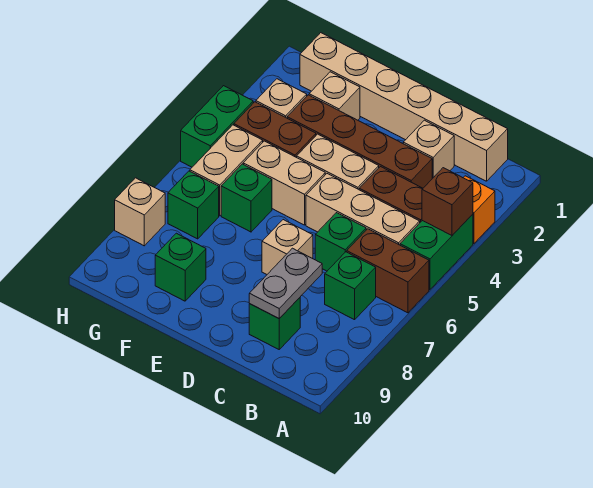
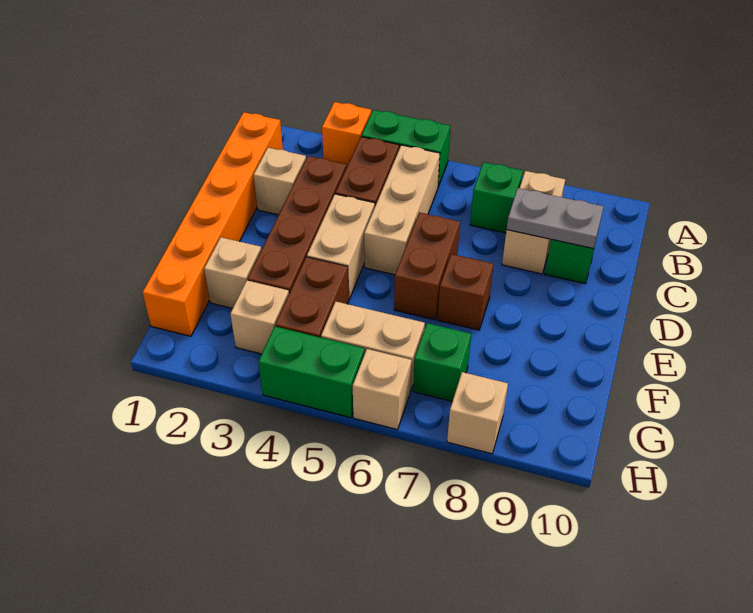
brown brick A4 level 2 -> brown brick E7 level 1
brown brick A6:B6 level 1 -> brown brick D6:E6 level 1
tan brick B1:G1 level 1 -> orange brick B1:G1 level 1
green brick C6 level 1 -> none
tan brick D7 level 1 -> tan brick H6 level 1
tan brick E5:F5 level 1 -> tan brick B8:C8 level 1
green brick F6 level 1 -> none
green brick F9 level 1 -> none

